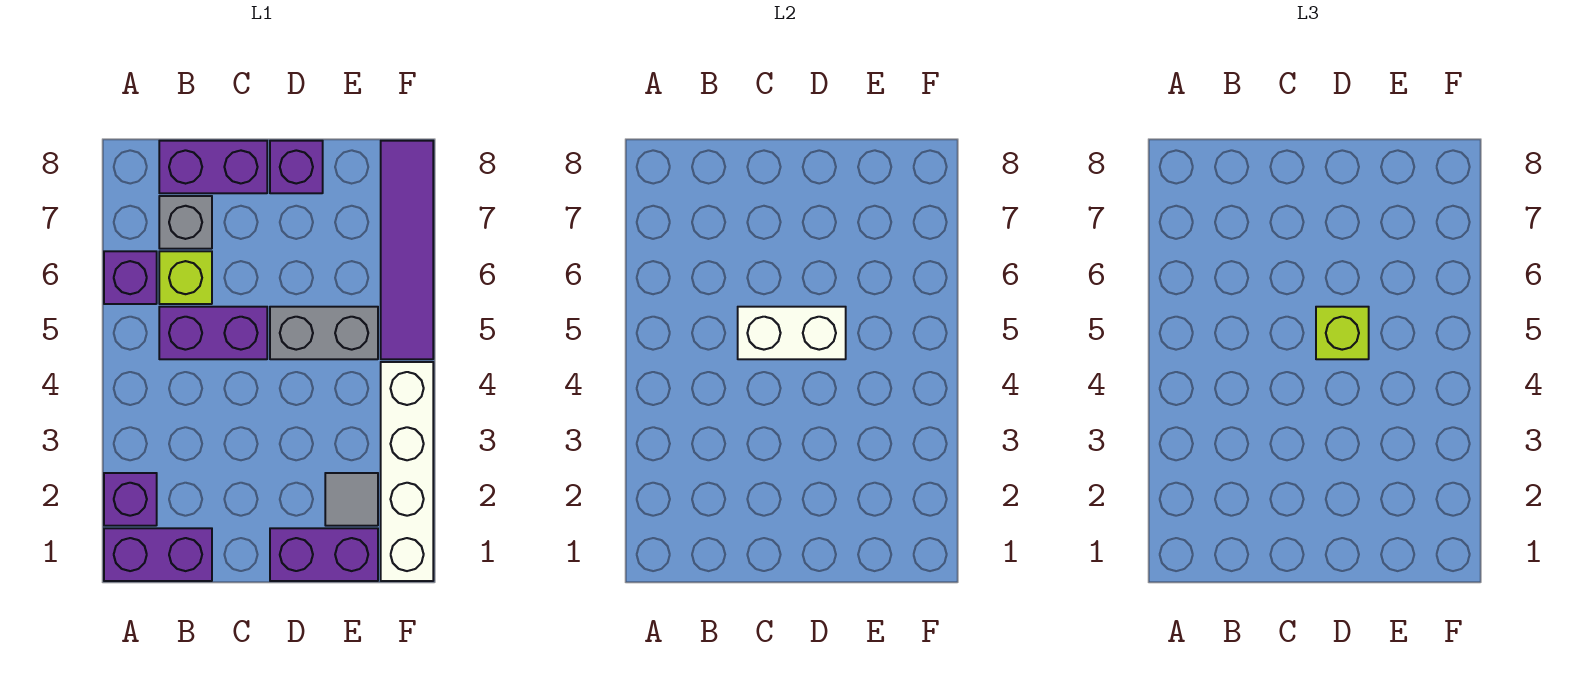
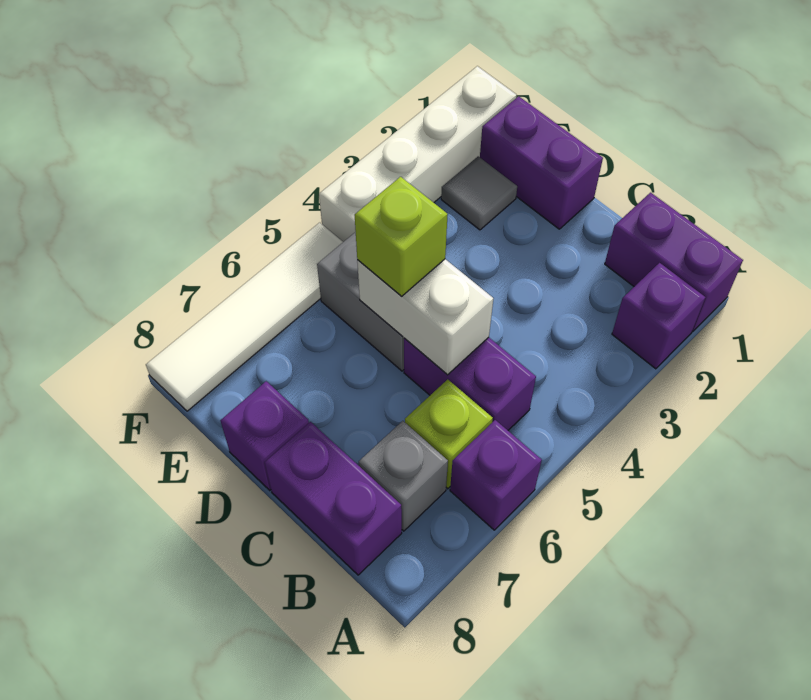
purple tile F5:F8 level 1 -> white tile F5:F8 level 1

